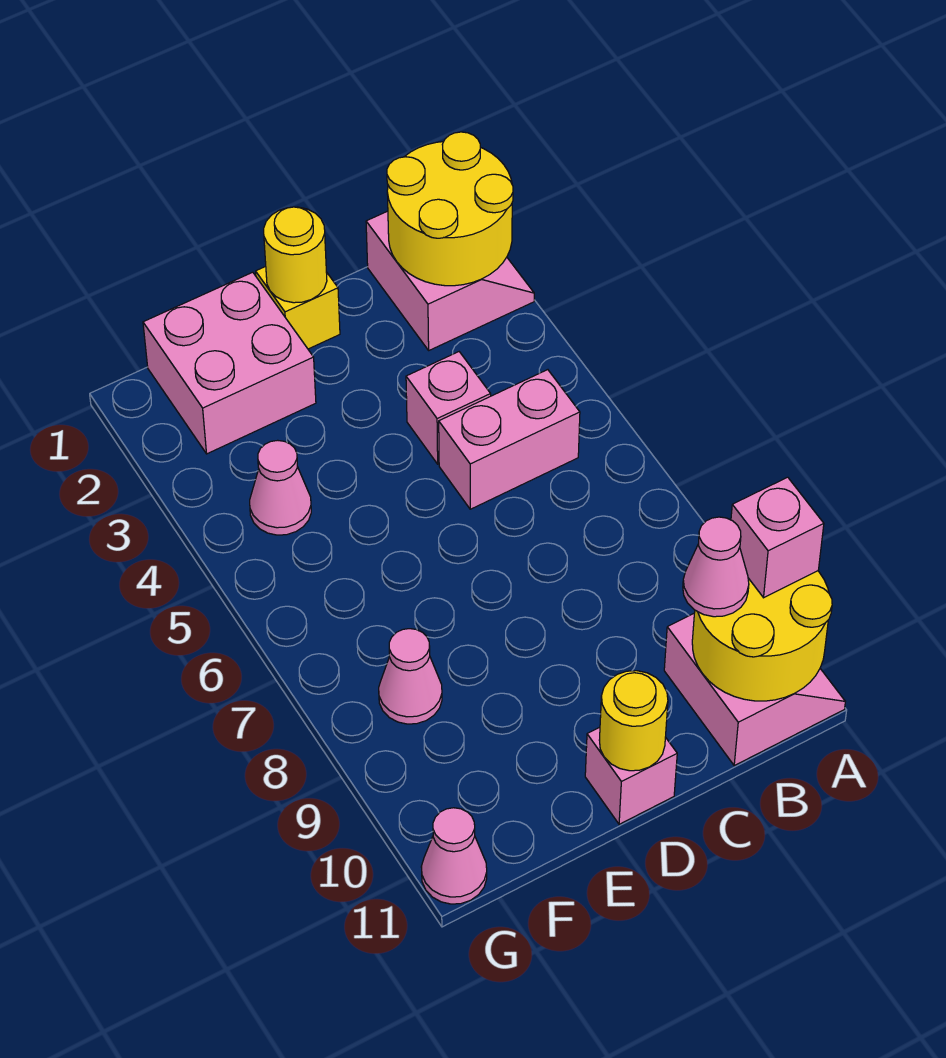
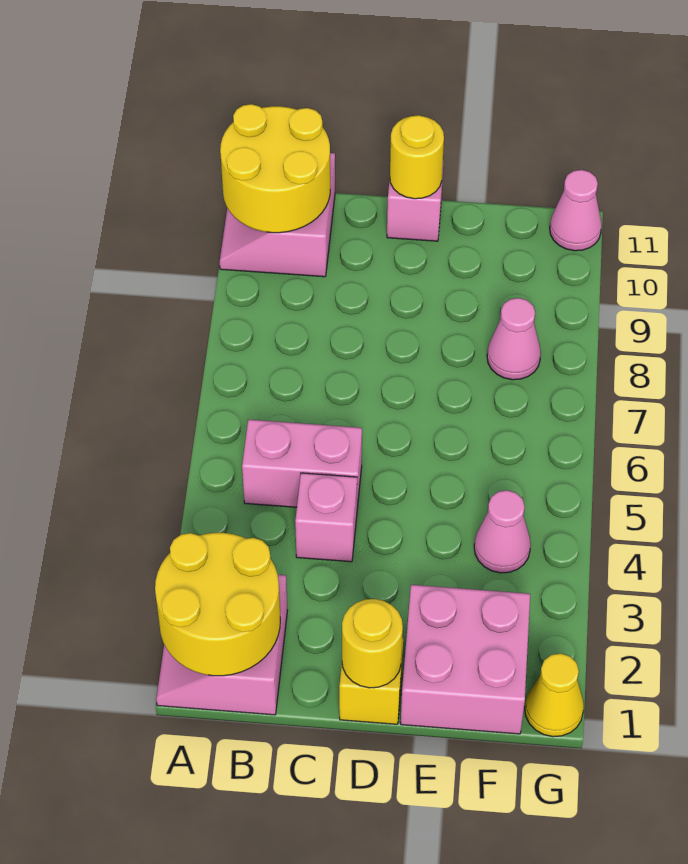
pink brick A10 level 3 -> none
pink cone B10 level 3 -> none
none -> yellow cone G1 level 1

